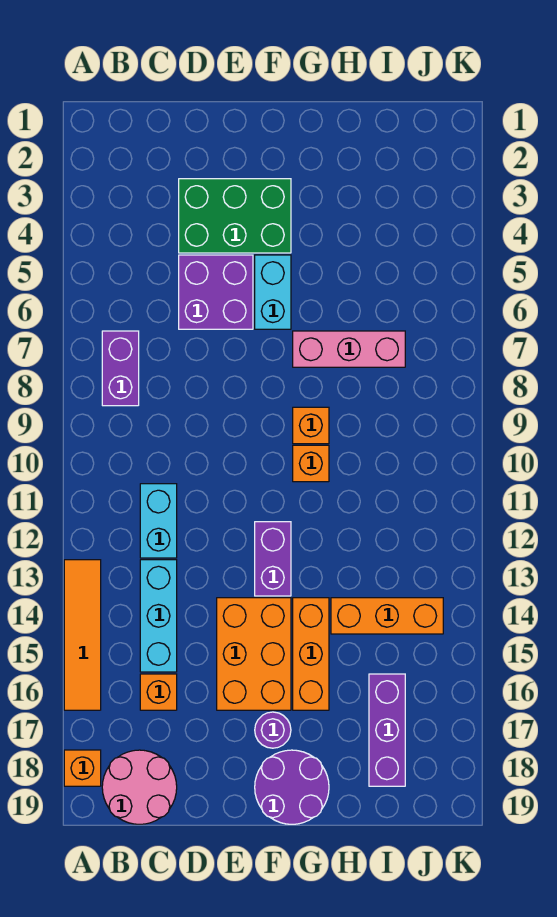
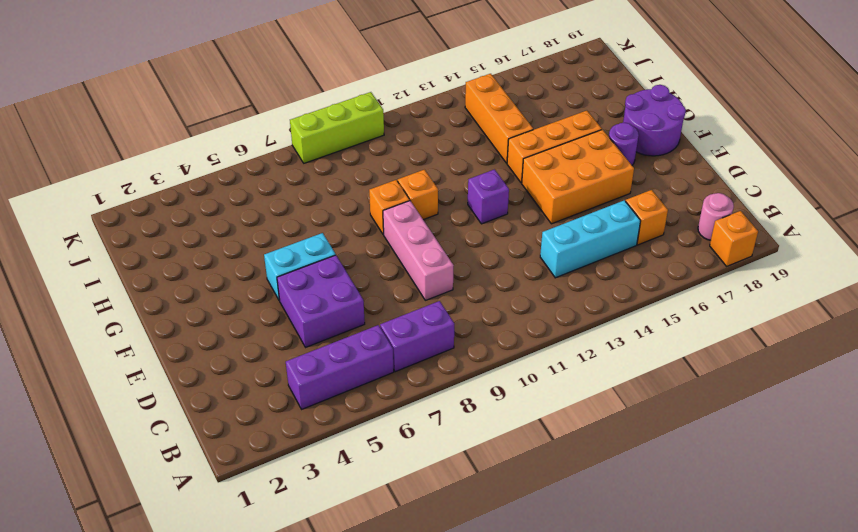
orange tile A13:A16 level 1 -> none
pink round brick B18:C19 level 1 -> pink round brick B18 level 1
cyan brick C11:C12 level 1 -> none
green brick D3:F4 level 1 -> none
purple brick F12:F13 level 1 -> purple brick F12 level 1
pink brick G7:I7 level 1 -> pink brick D9:F9 level 1
purple brick I16:I18 level 1 -> purple brick B4:B6 level 1
none -> lime brick K8:K10 level 1

